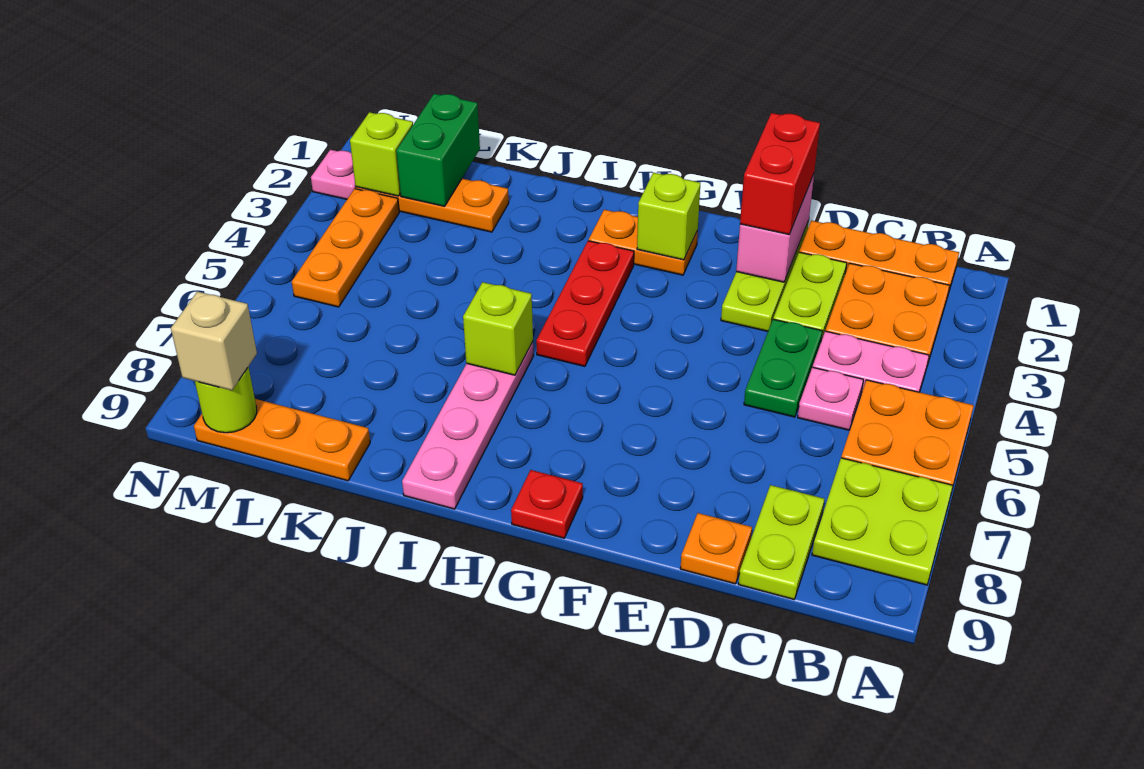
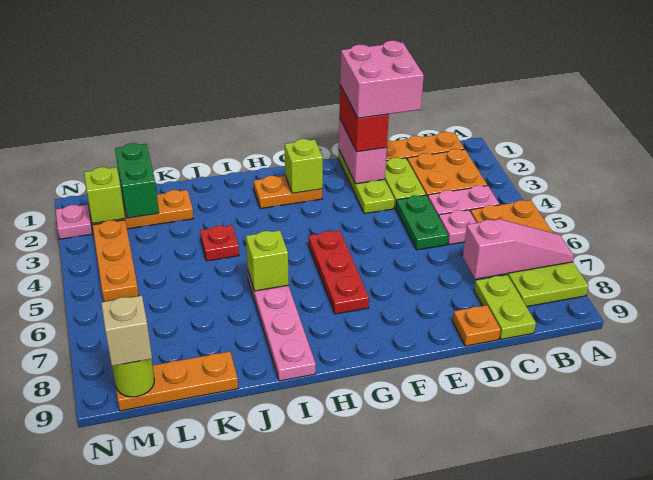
none -> pink slope A7:C7 level 2 top C
none -> pink brick D1:E2 level 4
red plate G9 level 1 -> red plate J4 level 1
red plate H3:H5 level 1 -> red plate G5:G7 level 1

